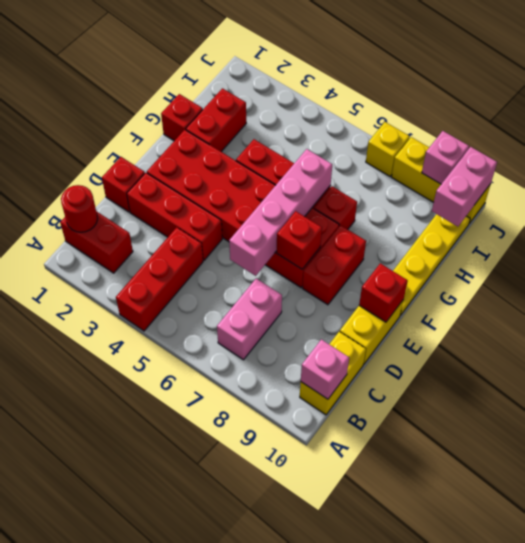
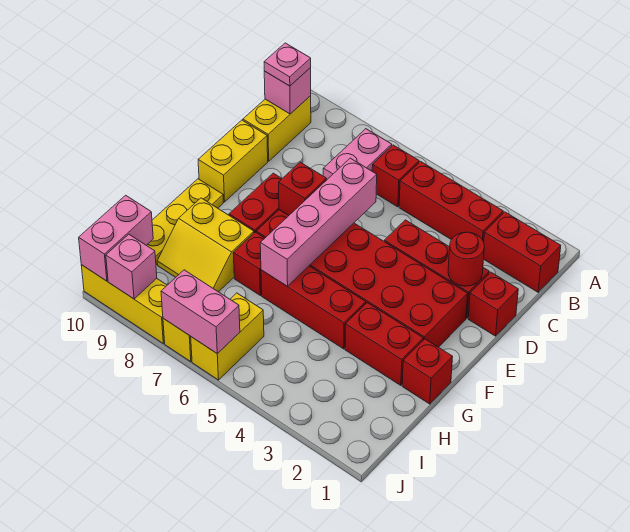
red brick A4:C4 level 1 -> red brick B3:B5 level 1
red round brick B1 level 2 -> red round brick D2 level 2
none -> pink plate B10 level 3
red brick E10 level 2 -> red brick B6 level 1
red brick G2:H2 level 1 -> red brick G2:G3 level 1
none -> yellow slope G8:H9 level 1 top G
none -> yellow brick I6:J6 level 1
none -> pink brick J6:J7 level 2

